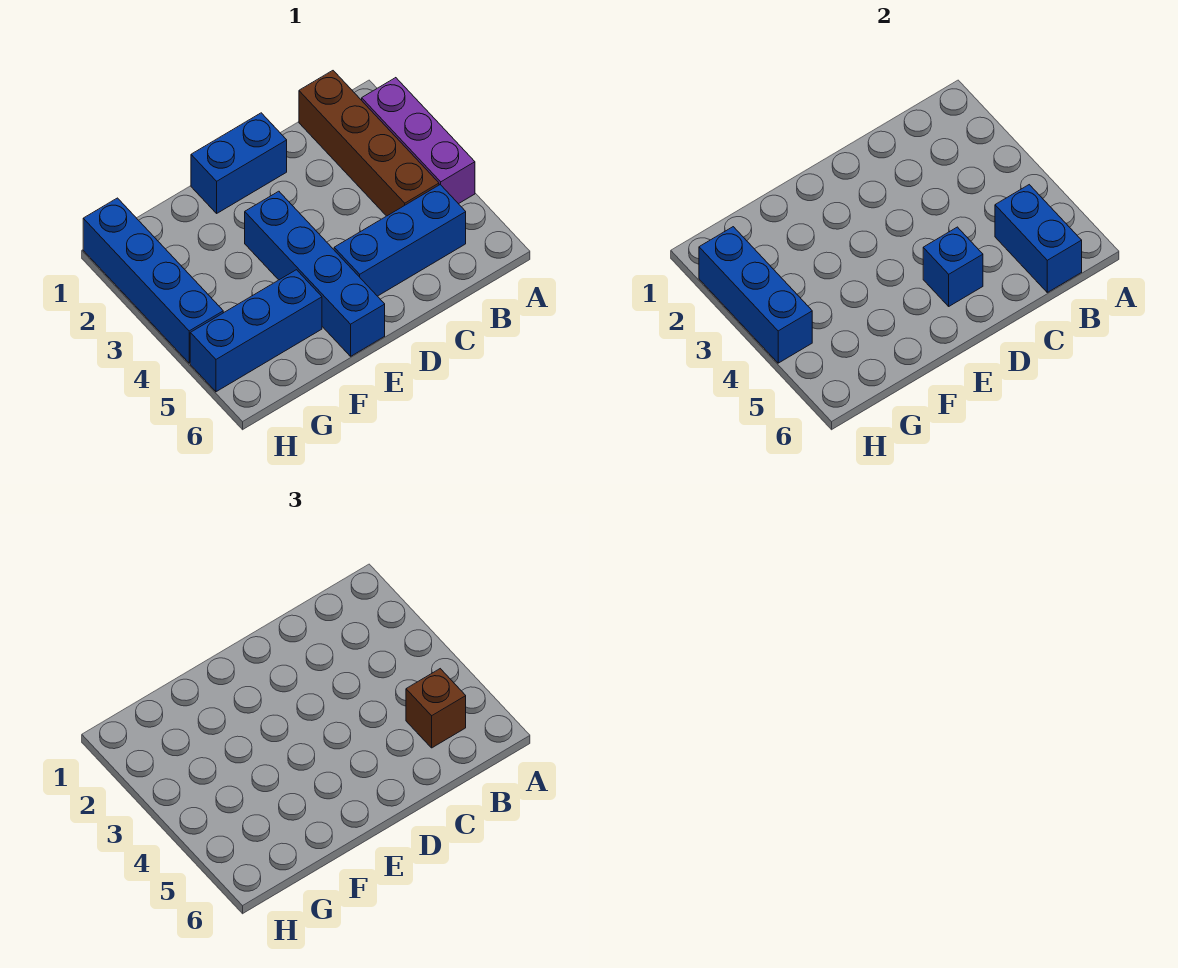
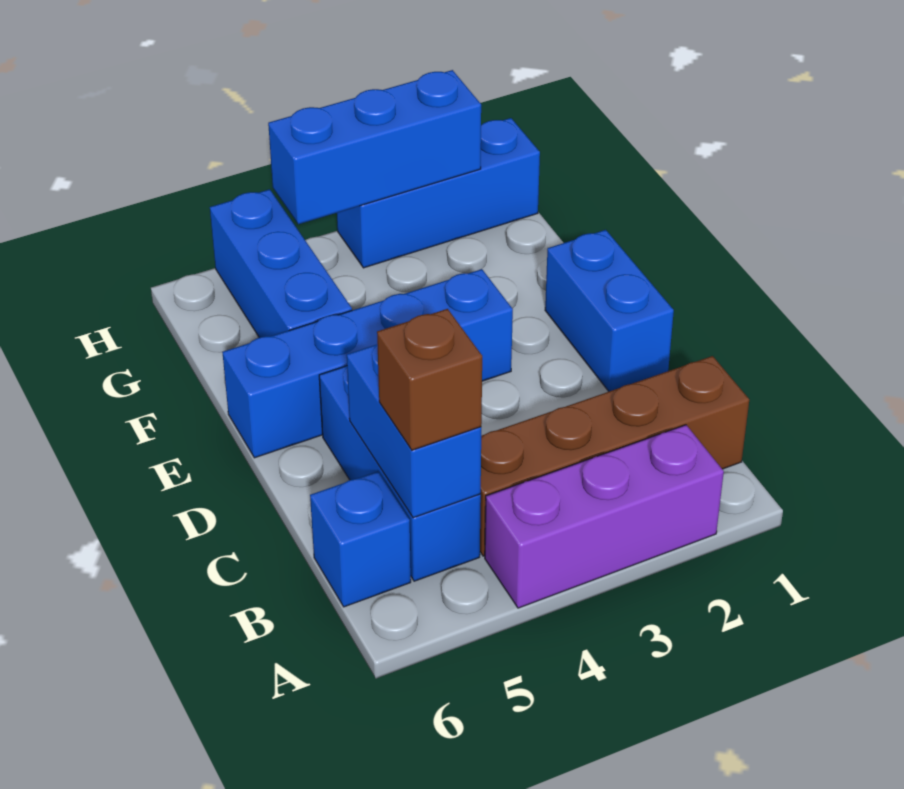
blue brick B5:B6 level 2 -> blue brick B5:C5 level 2
blue brick D5 level 2 -> blue brick B6 level 1
blue brick H1:H4 level 1 -> blue brick H1:H3 level 1

